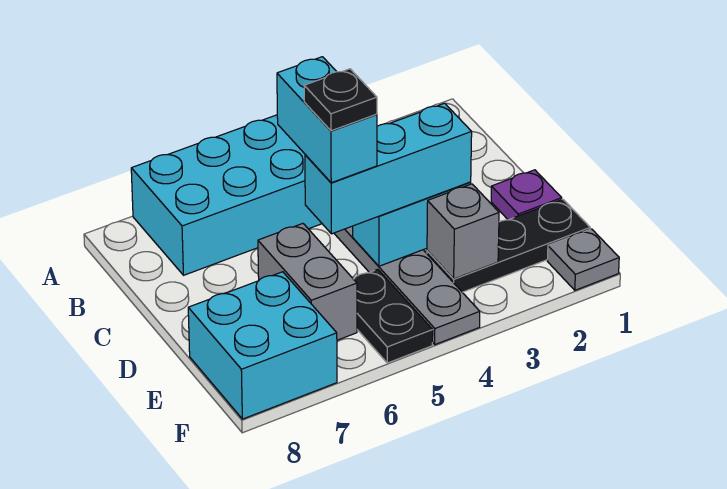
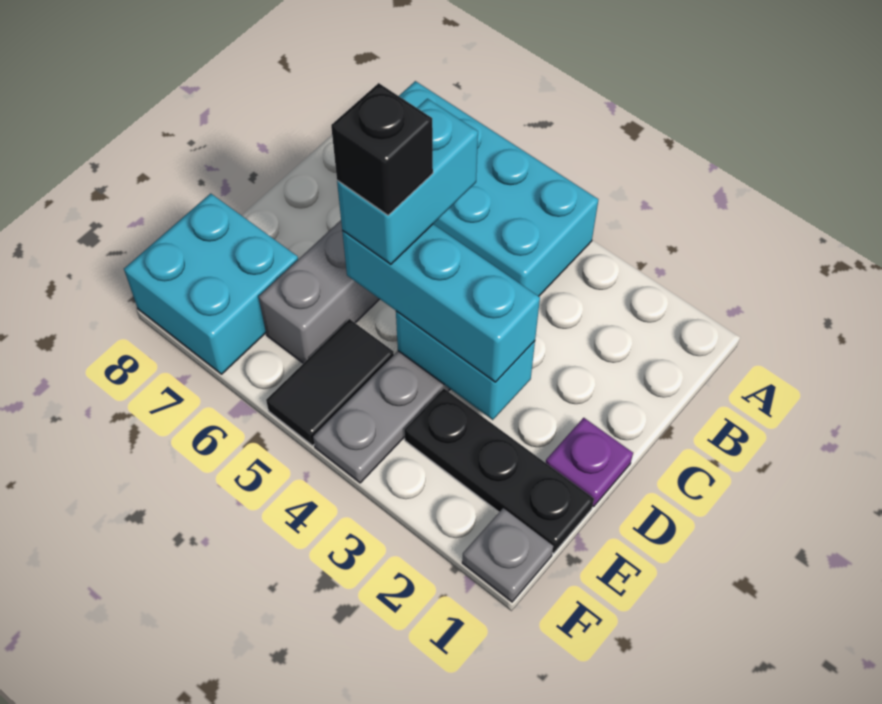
black plate D5 level 5 -> black brick D5 level 5
grey brick E3 level 2 -> none
black plate E5:F5 level 1 -> black tile E5:F5 level 1

